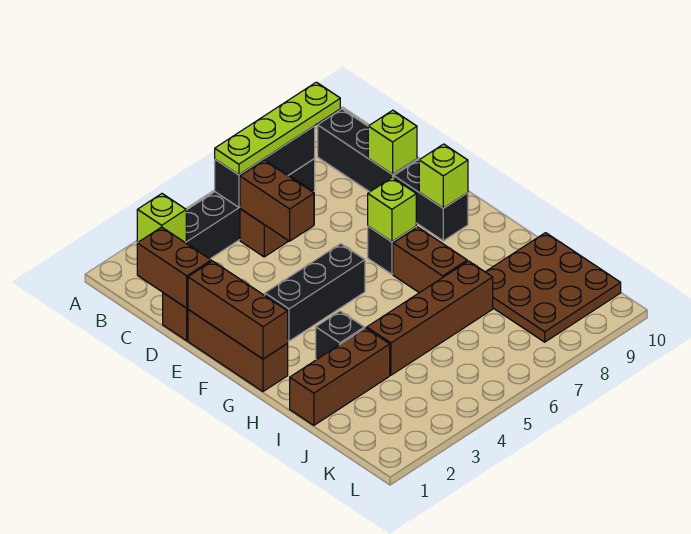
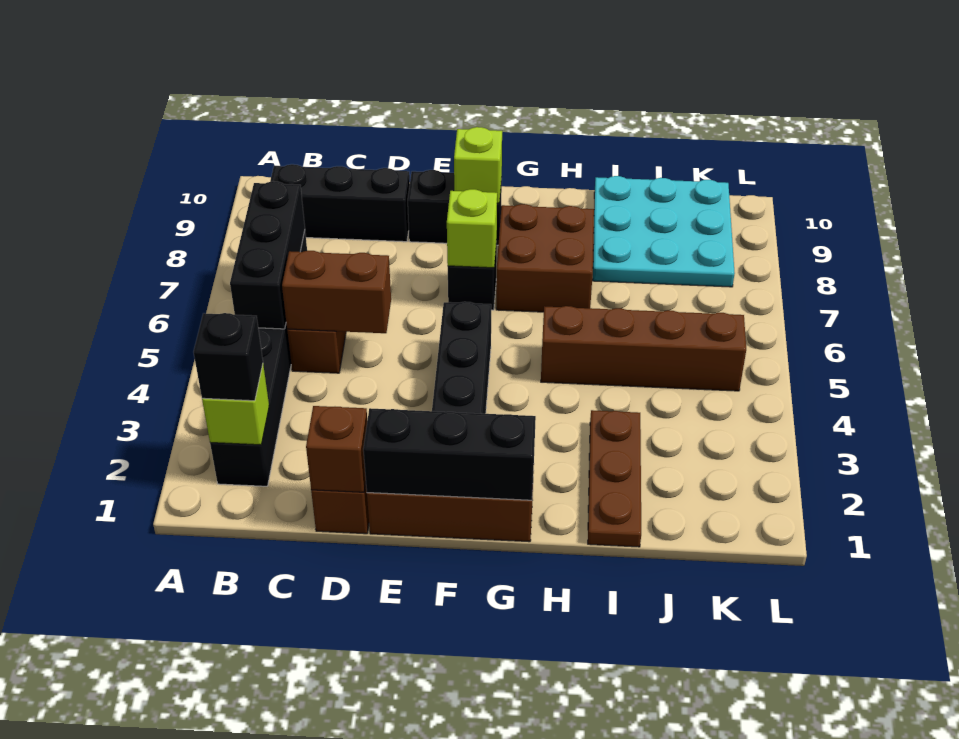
lime plate B5:B8 level 3 -> none
brown brick C1:D1 level 2 -> brown brick D1 level 2
lime brick D9 level 2 -> none
brown brick E1:G1 level 2 -> black brick E1:G1 level 2
brown brick G7:H7 level 1 -> brown brick G7:H8 level 1
black brick H3 level 1 -> black brick B2 level 3
brown brick I1:I3 level 1 -> brown plate I1:I3 level 1
brown brick I4:I7 level 1 -> brown brick H5:K5 level 1
brown plate I8:K10 level 1 -> cyan plate I8:K10 level 1

